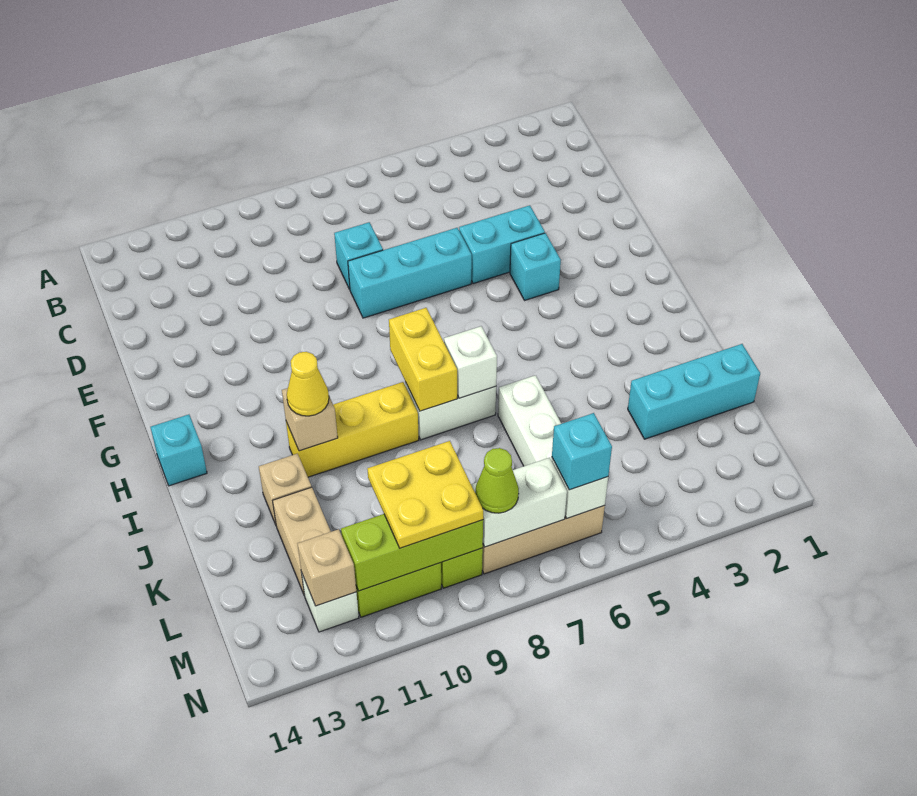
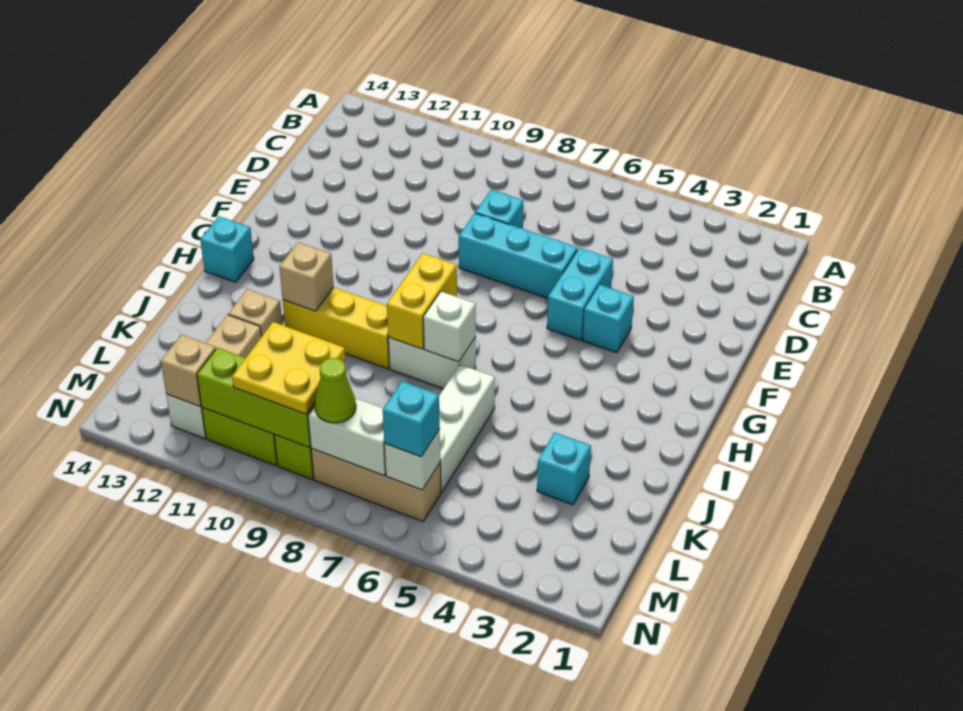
cyan brick E4:E5 level 1 -> cyan brick E5:F5 level 1
yellow cone I11 level 3 -> none
cyan brick K1:K3 level 1 -> cyan brick K3 level 1

